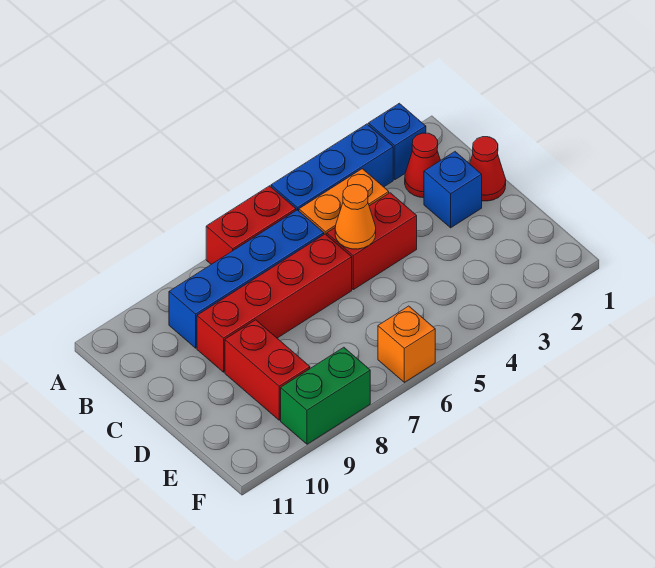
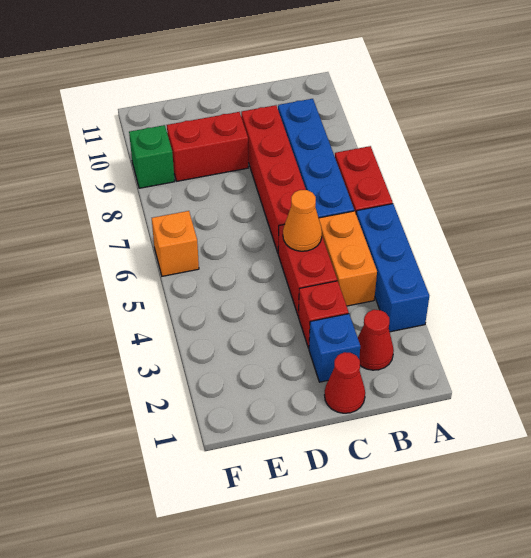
blue brick A2 level 1 -> none
none -> red brick C3 level 1
green brick F8:F9 level 1 -> green brick F9 level 1

